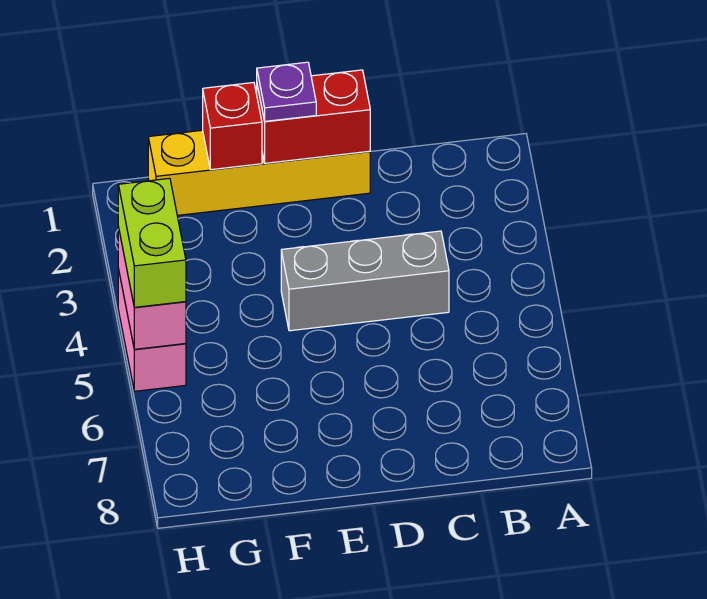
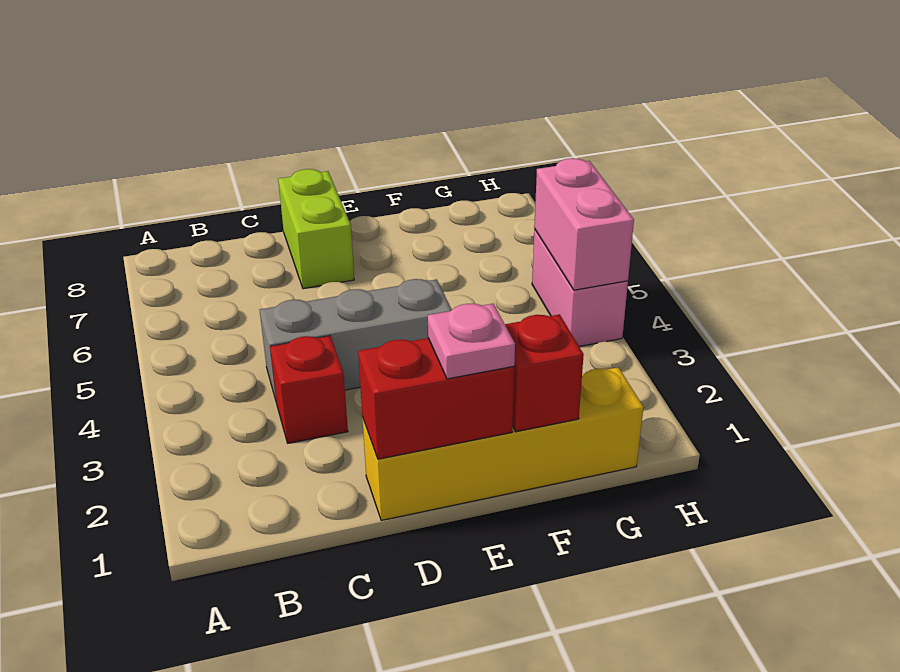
none -> red brick C3 level 1
purple plate E1 level 3 -> pink plate E1 level 3
lime brick H4:H5 level 3 -> lime brick D7:D8 level 1

